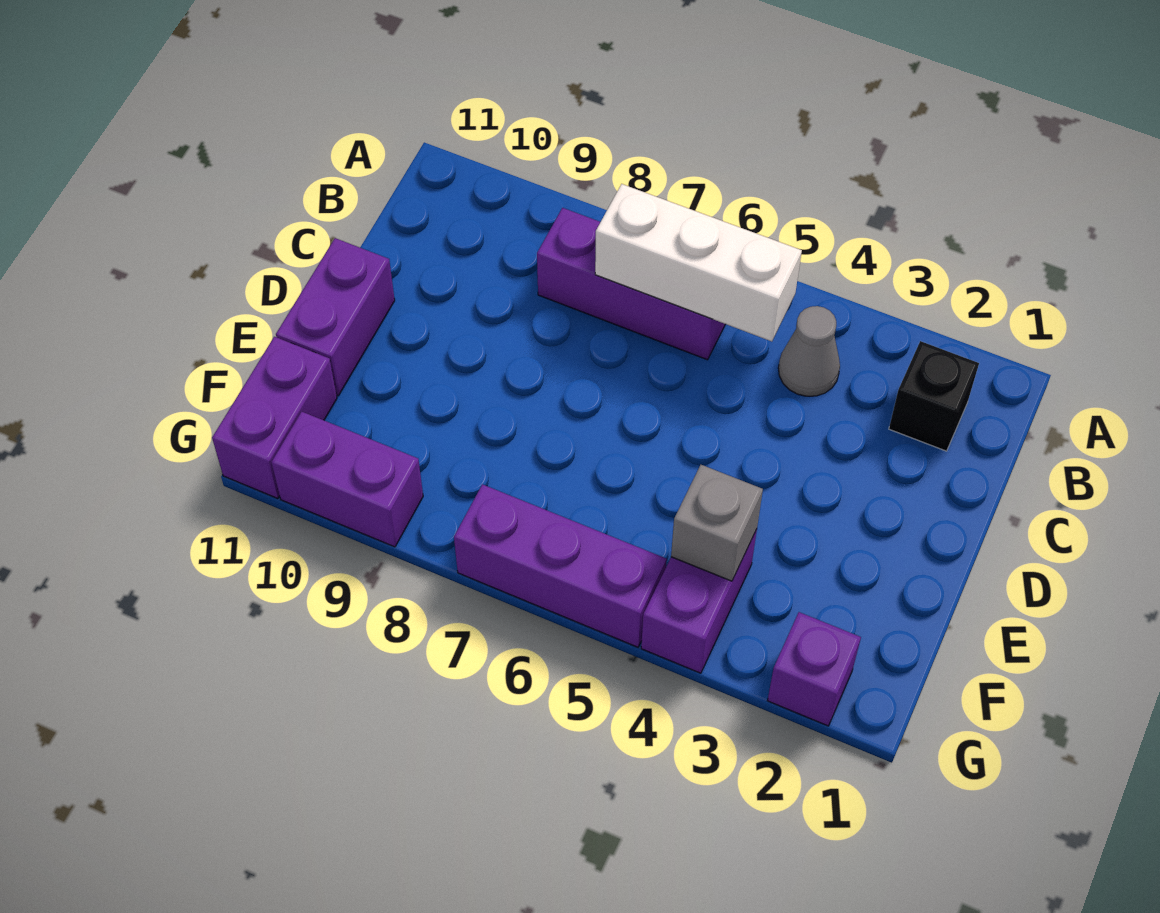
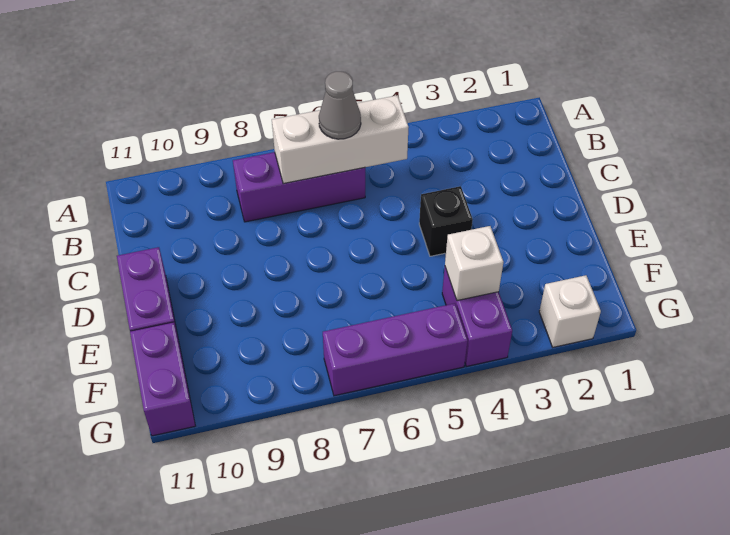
black brick B2 level 1 -> black brick D4 level 1
grey cone B4 level 1 -> grey cone B6 level 3
grey brick F4 level 2 -> white brick F4 level 2
purple brick G2 level 1 -> white brick G2 level 1
purple brick G9:G10 level 1 -> none

